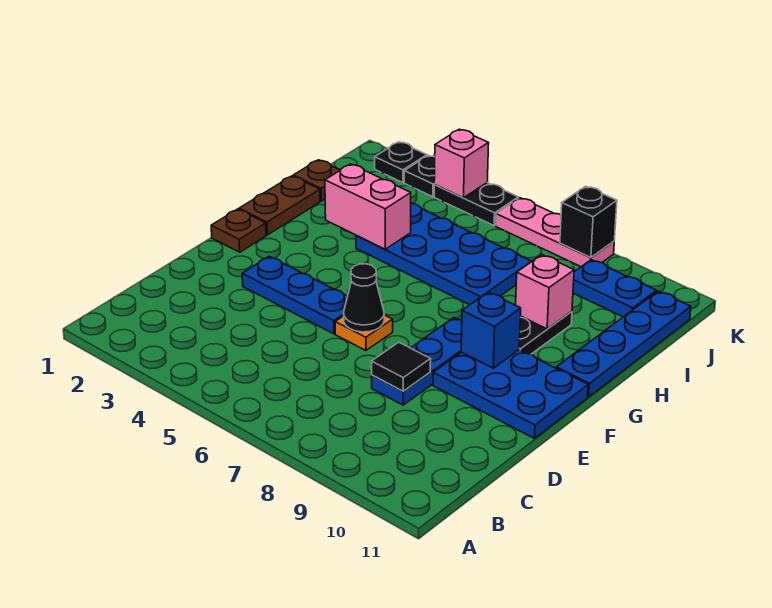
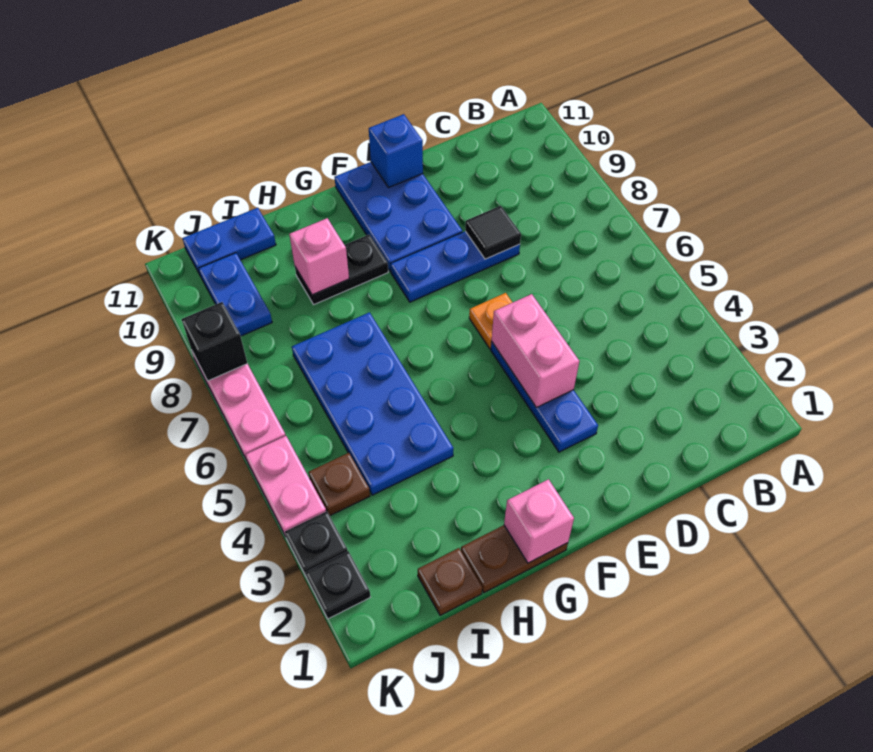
black cone E6 level 2 -> none
brown plate F1 level 1 -> brown plate J4 level 1
blue brick F9 level 2 -> blue brick E11 level 2
blue plate G11:J11 level 1 -> blue plate I11:J11 level 1
pink brick H3:H4 level 2 -> pink brick E4:E5 level 2
black plate K4:K5 level 1 -> pink plate K4:K5 level 1
pink brick K4 level 2 -> pink brick G1 level 2

